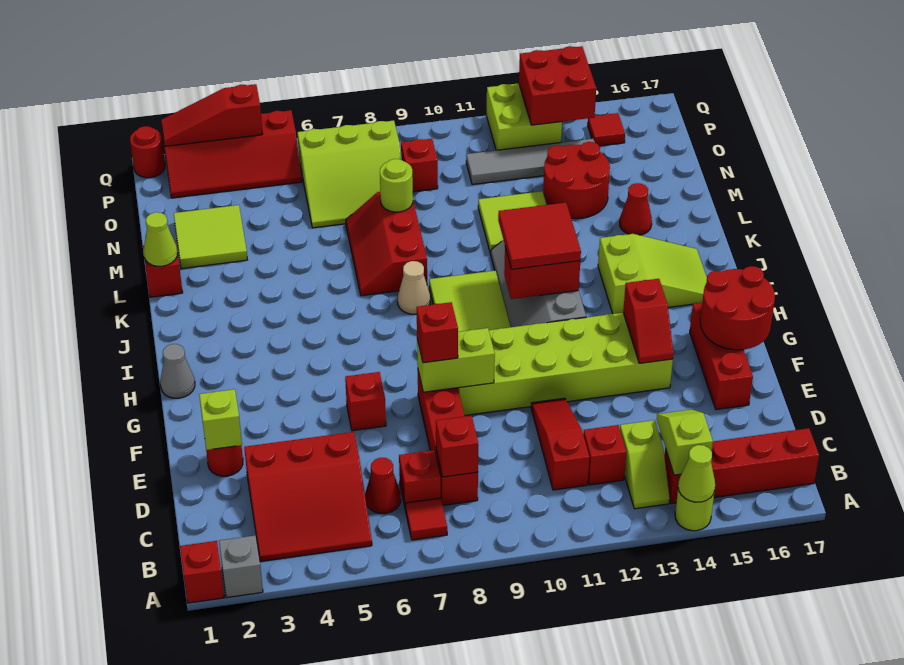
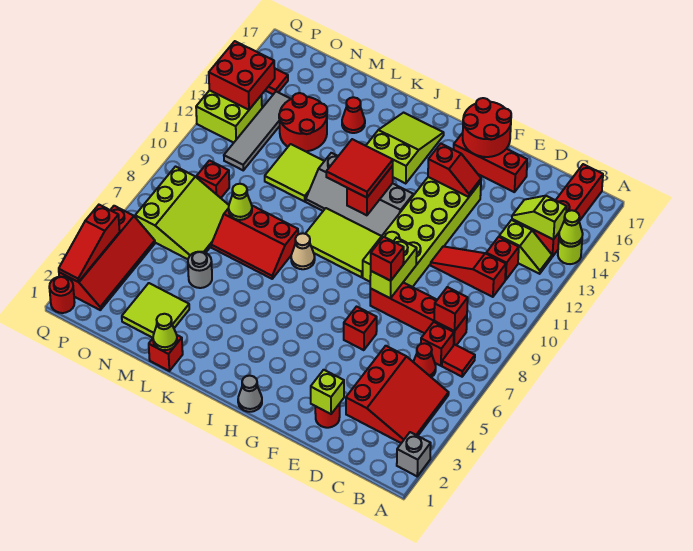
red brick A1 level 1 -> none
none -> grey round brick M5 level 1
lime round brick M8 level 2 -> lime cone M8 level 2

